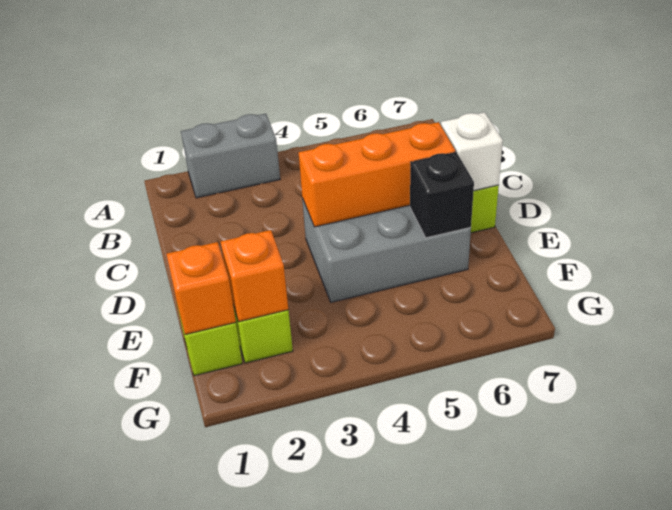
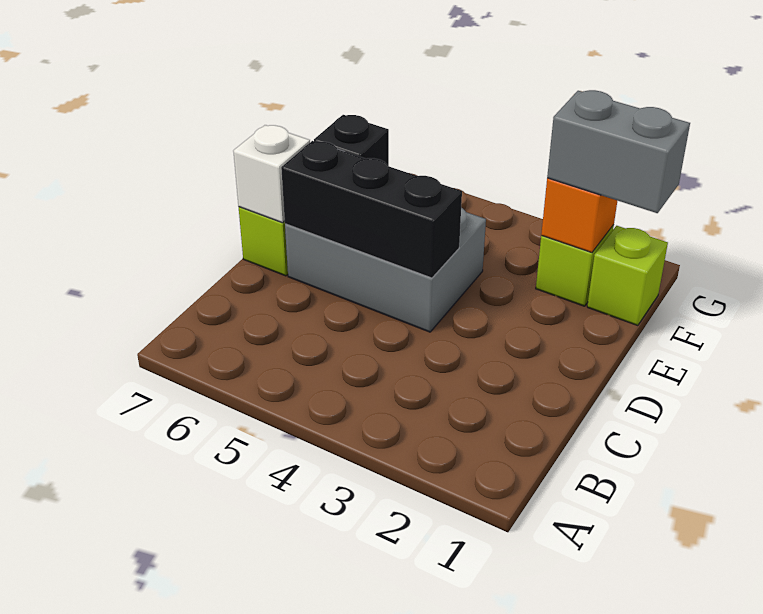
grey brick A2:A3 level 1 -> grey brick F1:F2 level 3
orange brick D4:D6 level 2 -> black brick D4:D6 level 2
orange brick F1 level 2 -> none

